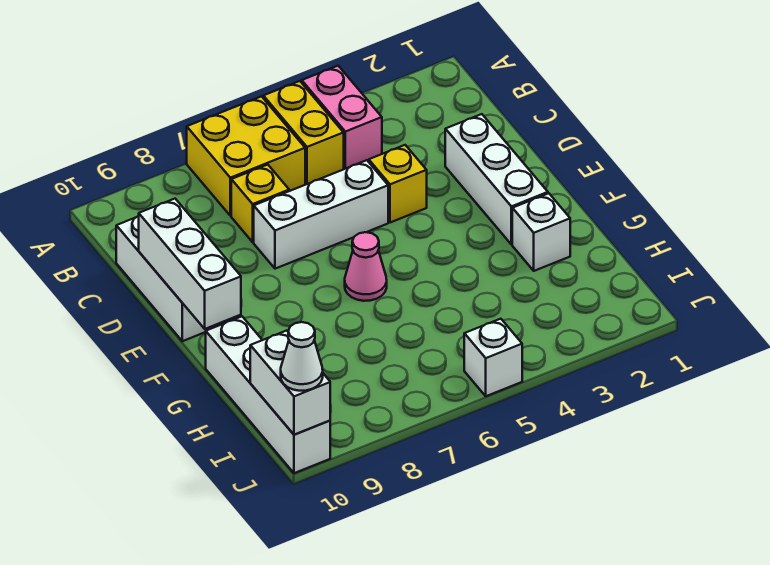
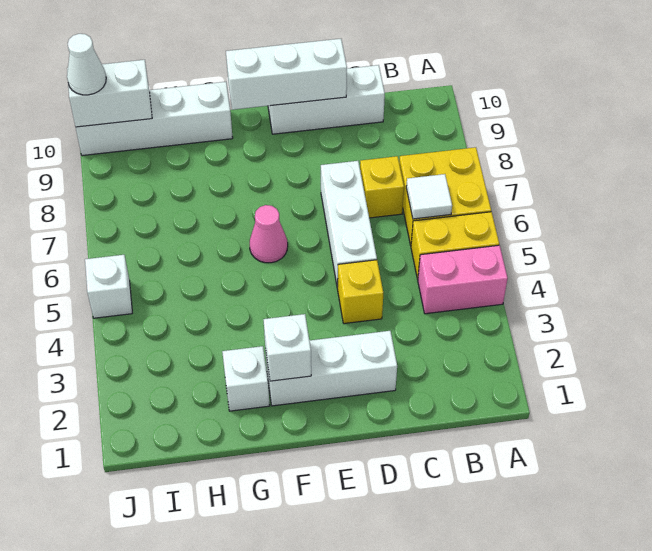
none -> white tile B6 level 2
none -> white brick F2 level 2

